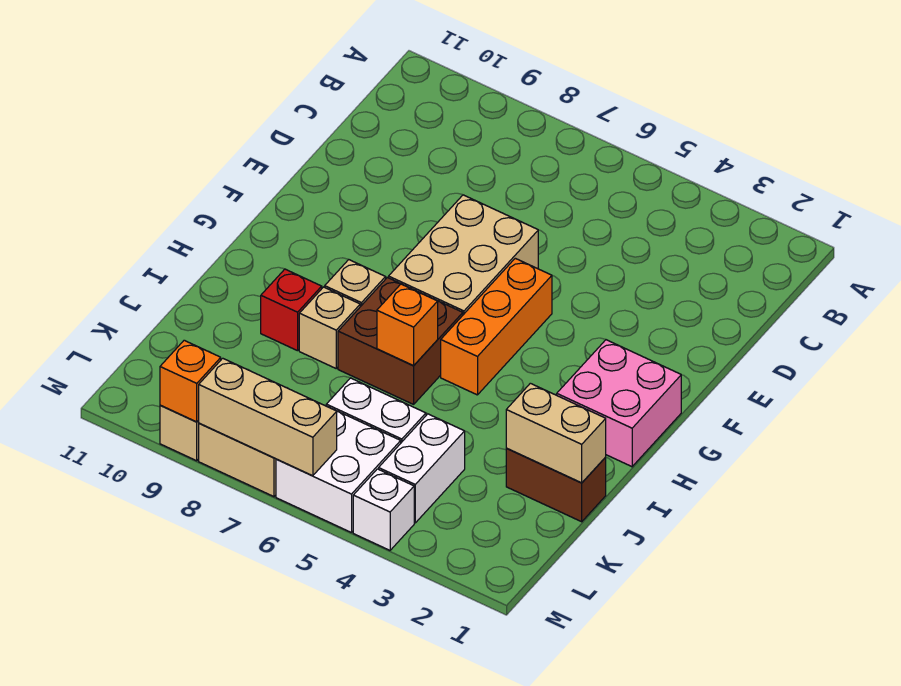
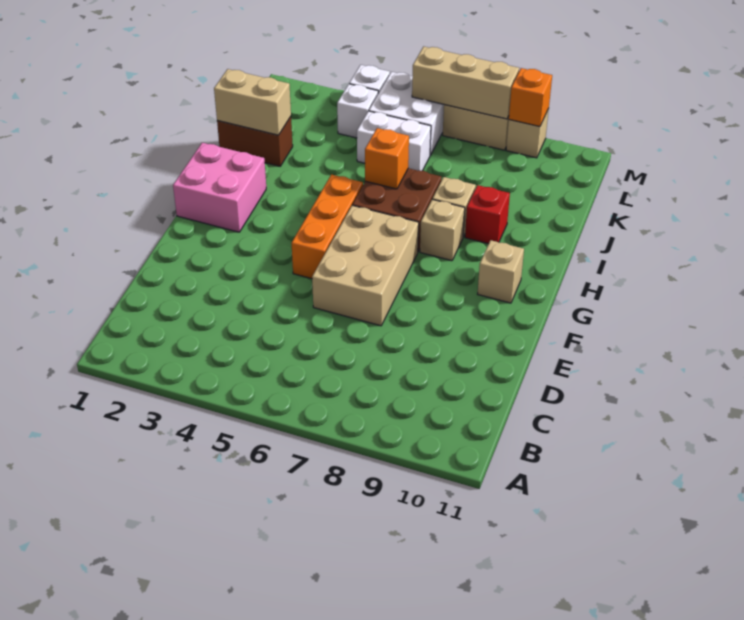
none -> tan brick G10 level 1
white brick K4:L4 level 1 -> white brick L4 level 1

